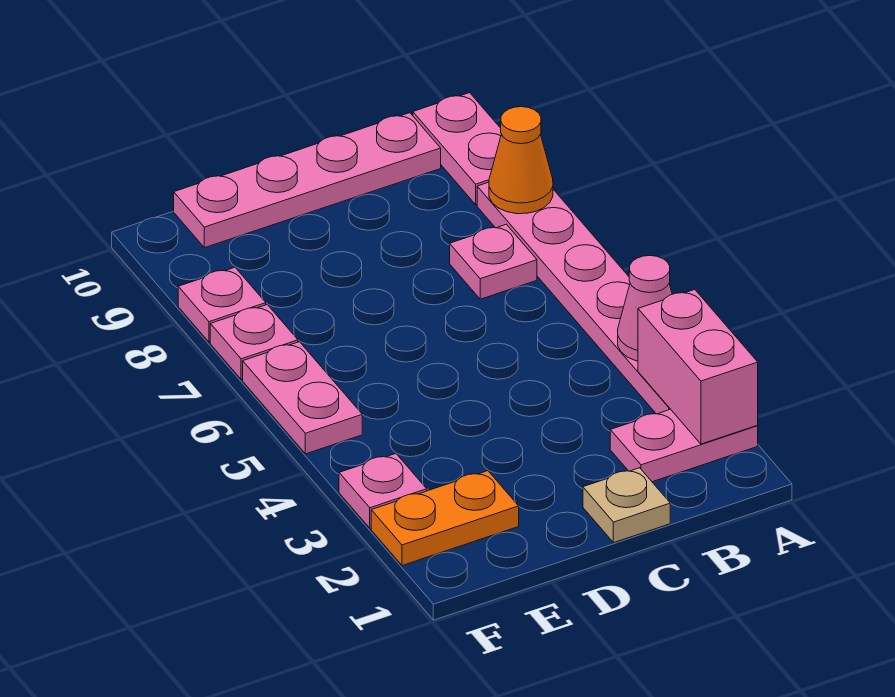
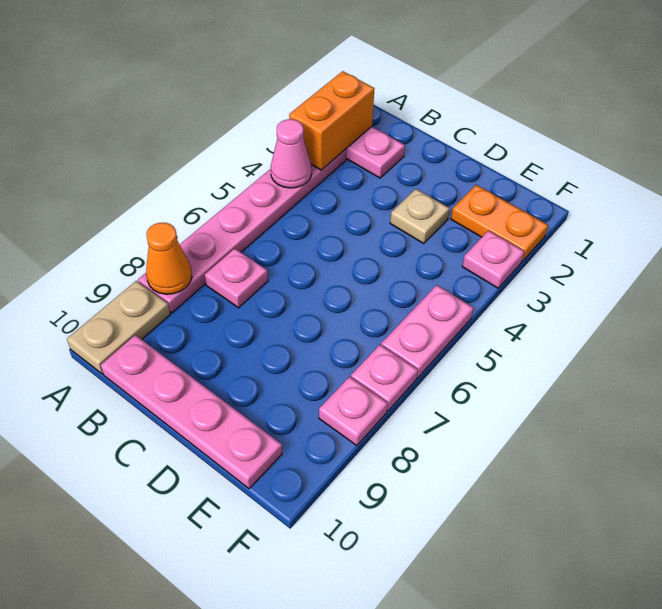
pink brick A2:A3 level 2 -> orange brick A2:A3 level 2
pink plate A9:A10 level 1 -> tan plate A9:A10 level 1
tan plate C1 level 1 -> tan plate D3 level 1

